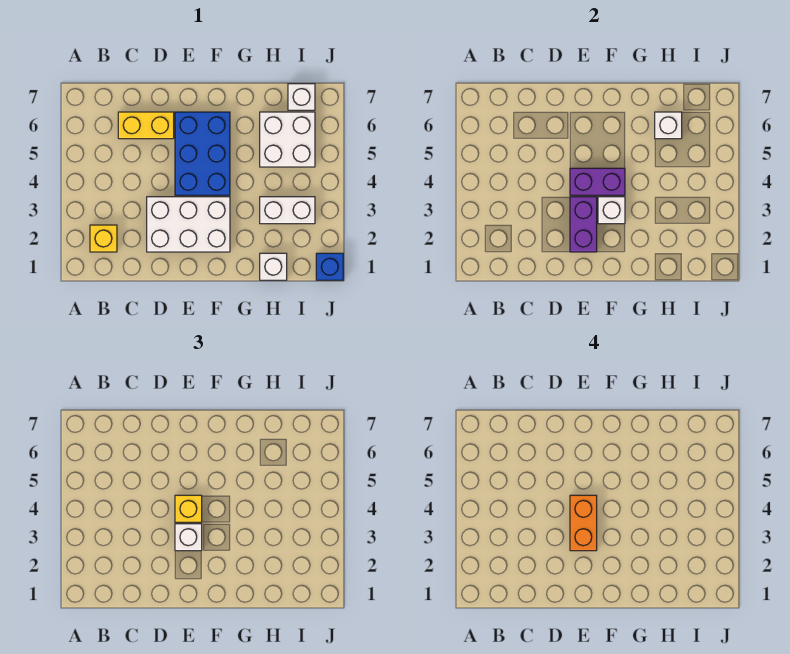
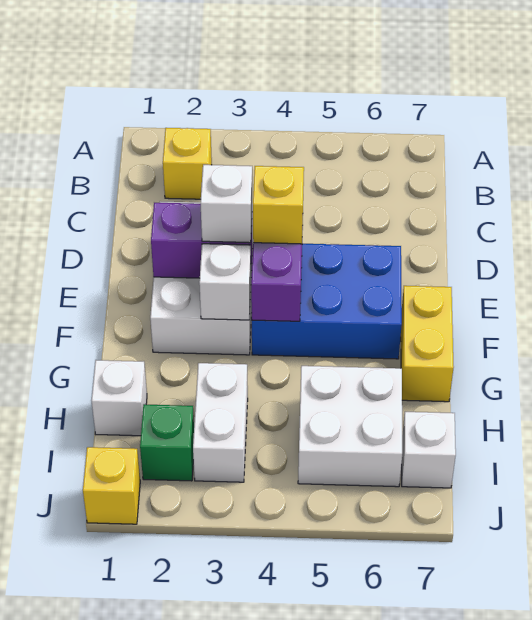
yellow brick C6:D6 level 1 -> yellow brick F7:G7 level 1
orange brick E3:E4 level 4 -> none
white brick H6 level 2 -> none
none -> green brick I2 level 1
blue brick J1 level 1 -> yellow brick J1 level 1

